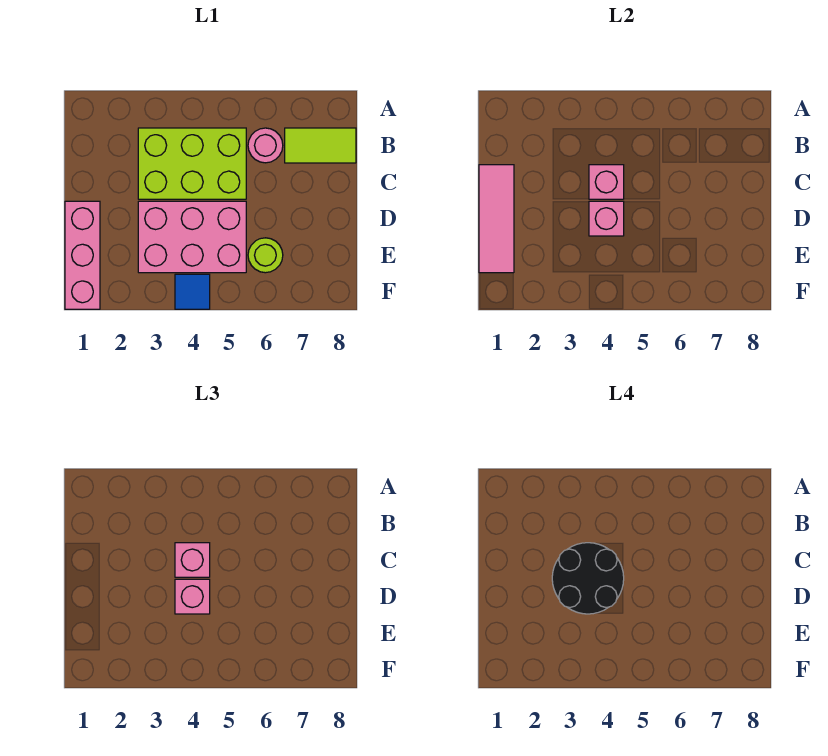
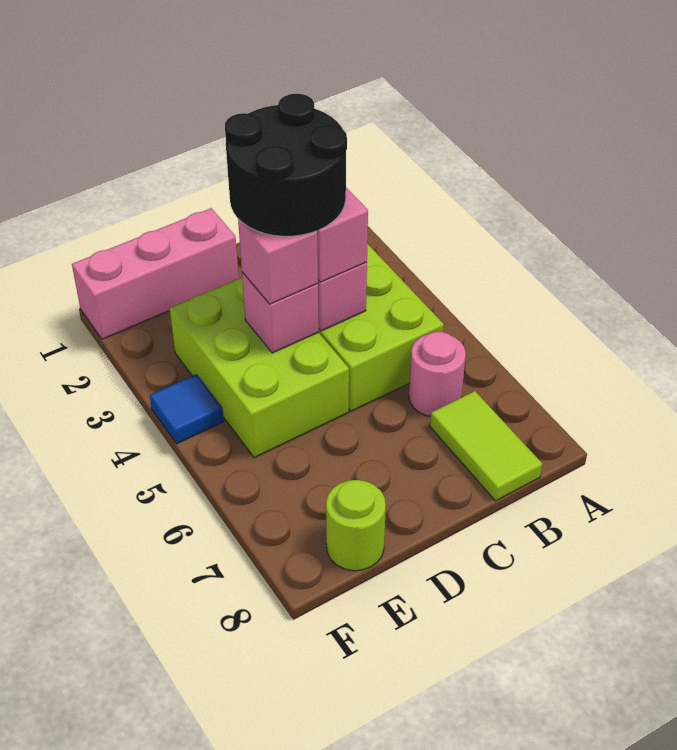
pink tile C1:E1 level 2 -> none
pink brick D3:E5 level 1 -> lime brick D3:E5 level 1
lime round brick E6 level 1 -> lime round brick E8 level 1

